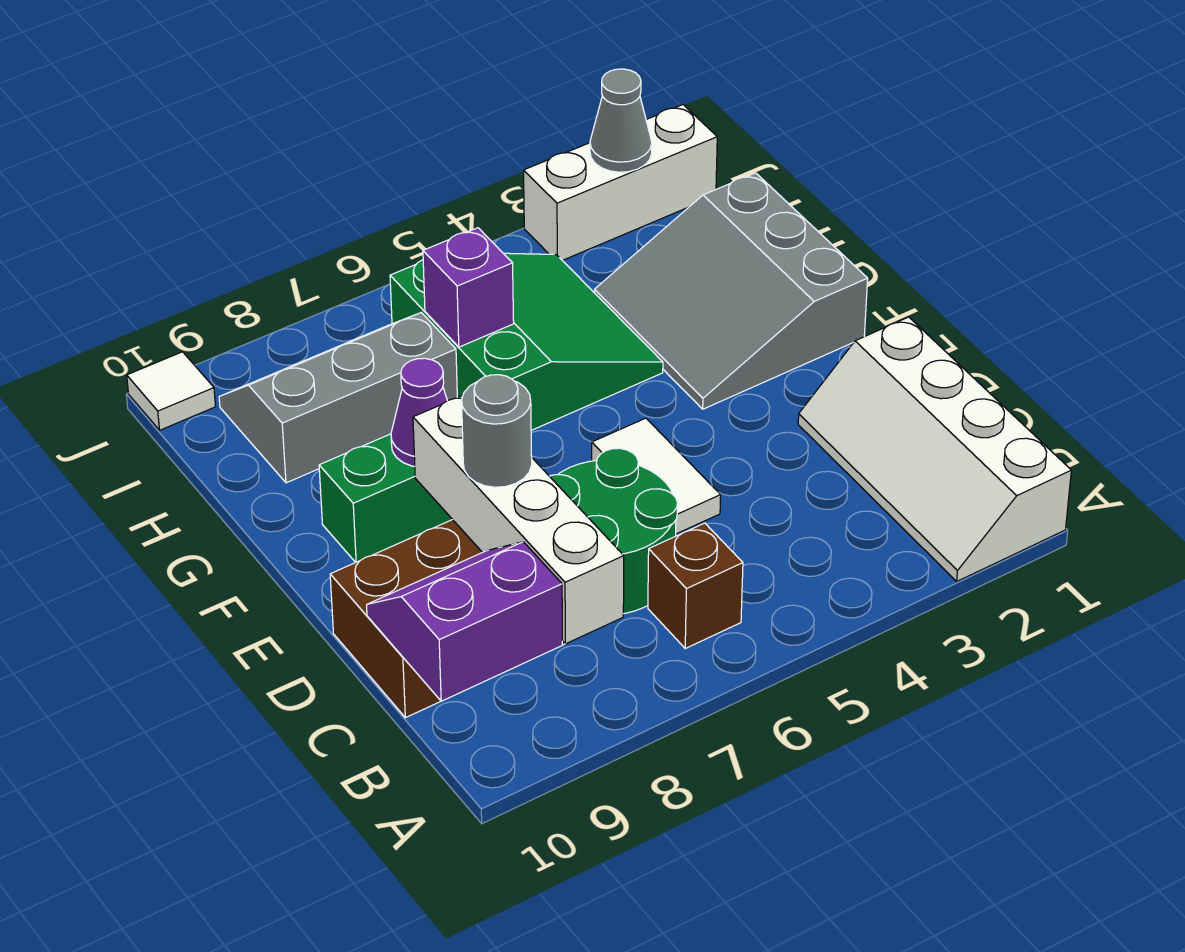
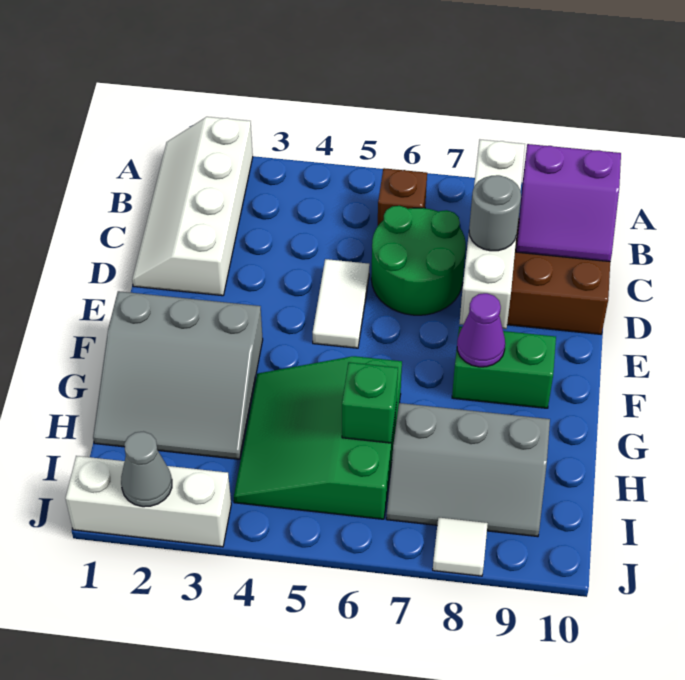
white slope A1:D2 level 1 top 1 -> white slope A1:D2 level 1 top 2
grey slope F1:H3 level 1 top 1 -> grey slope F1:H3 level 1 top F
purple brick H6 level 2 -> green brick H6 level 2
white tile J10 level 1 -> white tile J8 level 1

